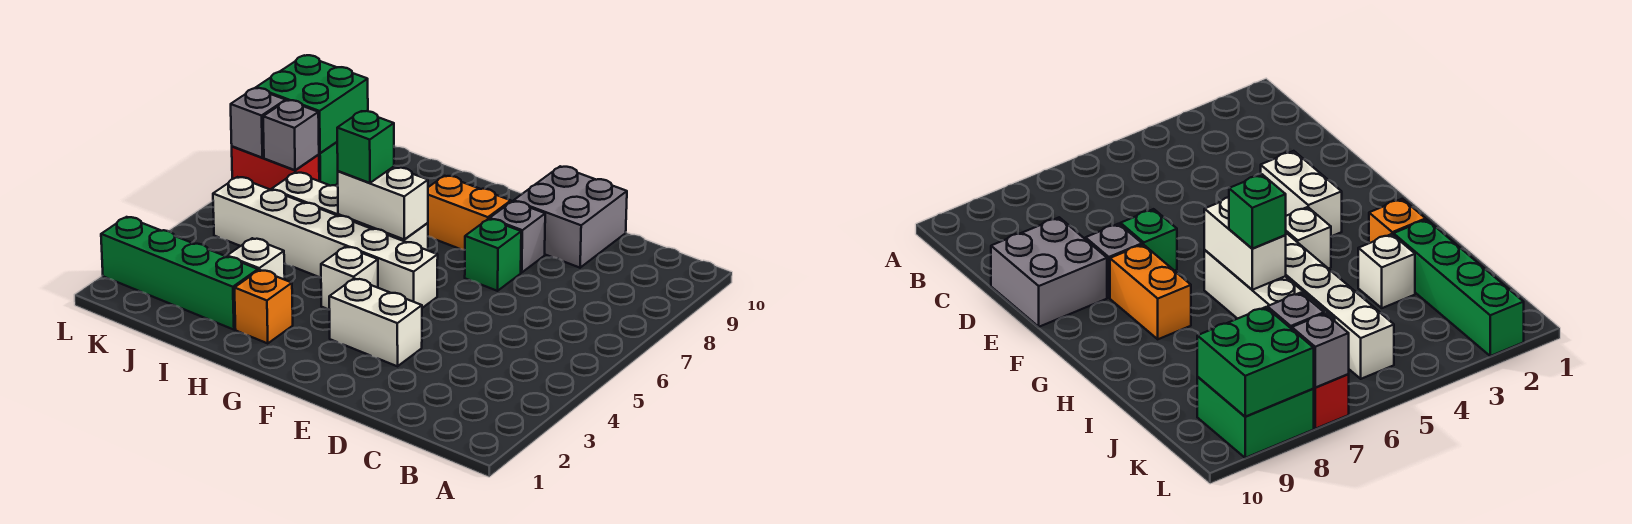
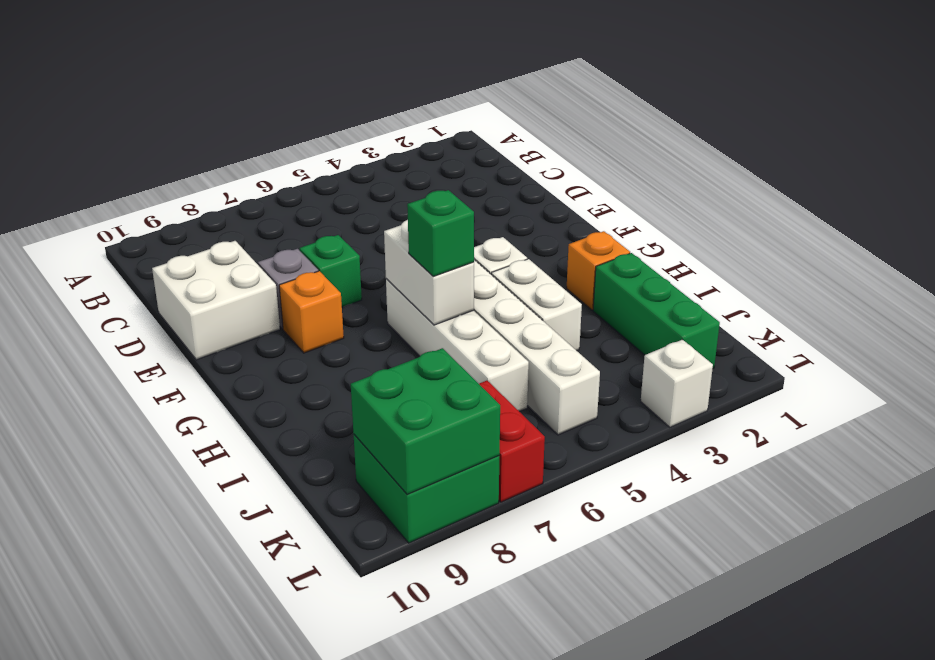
grey brick D9:E10 level 1 -> white brick D9:E10 level 1
white brick E3:F3 level 1 -> white brick H4:I4 level 1
orange brick F8:G8 level 1 -> orange brick F8 level 1
green brick I2:L2 level 1 -> green brick I2:K2 level 1
white brick I3 level 1 -> white brick L3 level 1
grey brick K7 level 2 -> none
grey brick L7 level 2 -> none

